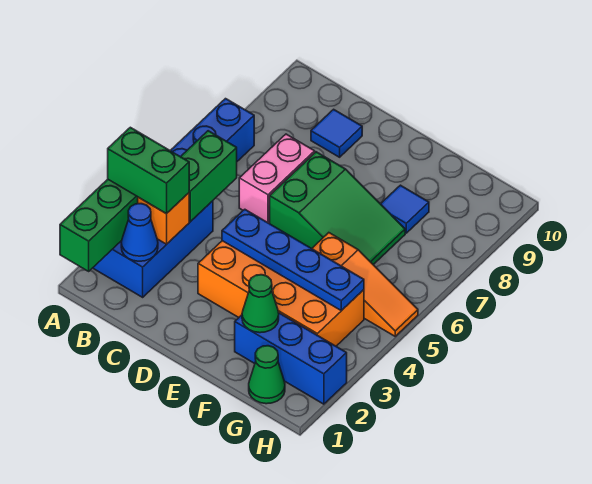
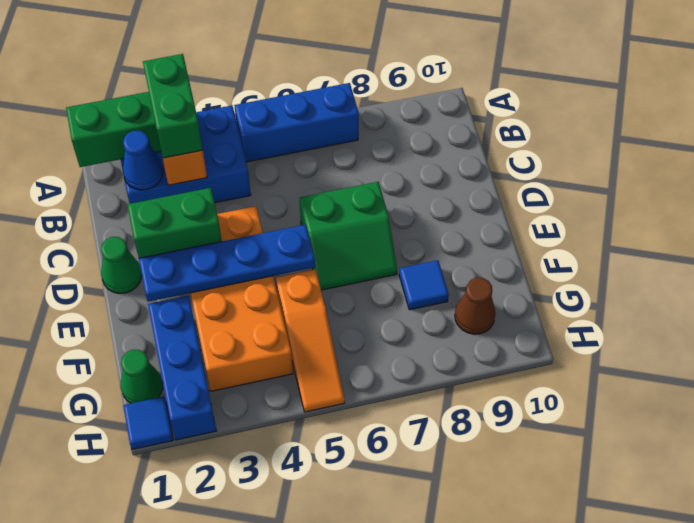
green brick B4:B5 level 2 -> green brick D2:D3 level 2
pink brick C6:C7 level 1 -> none
blue tile C9 level 1 -> blue tile H1 level 1
blue plate D4:G4 level 2 -> blue plate E2:E5 level 2
green slope D6:F7 level 1 top D -> green slope D6:E7 level 1 top D
green cone F2 level 2 -> green cone D1 level 1
none -> brown cone G9 level 1

